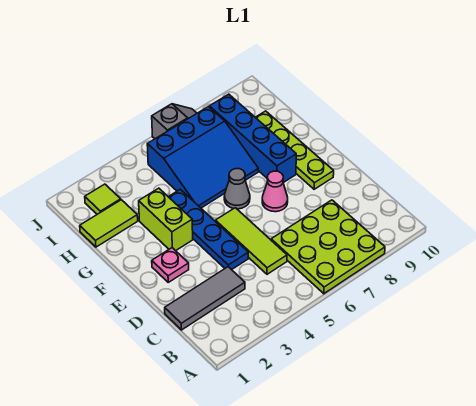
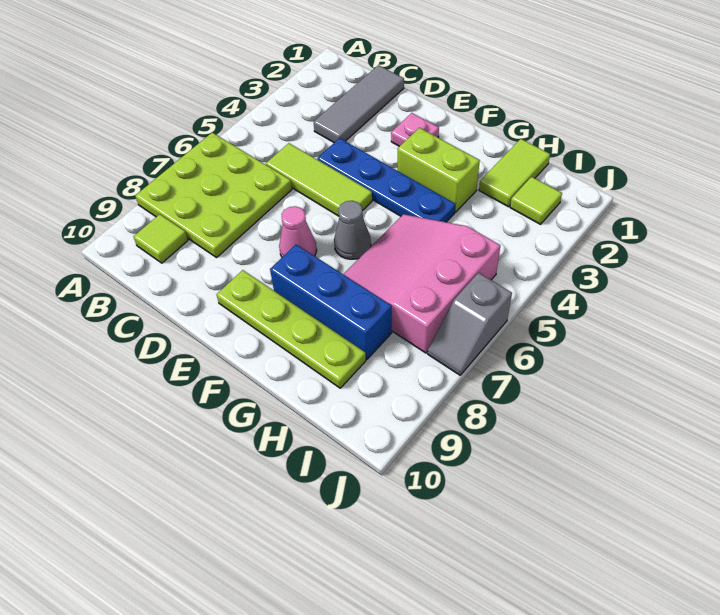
none -> lime tile B9 level 1
blue brick F8:I8 level 1 -> blue brick F8:H8 level 1
blue slope G5:I7 level 1 top I -> pink slope G5:I7 level 1 top I

